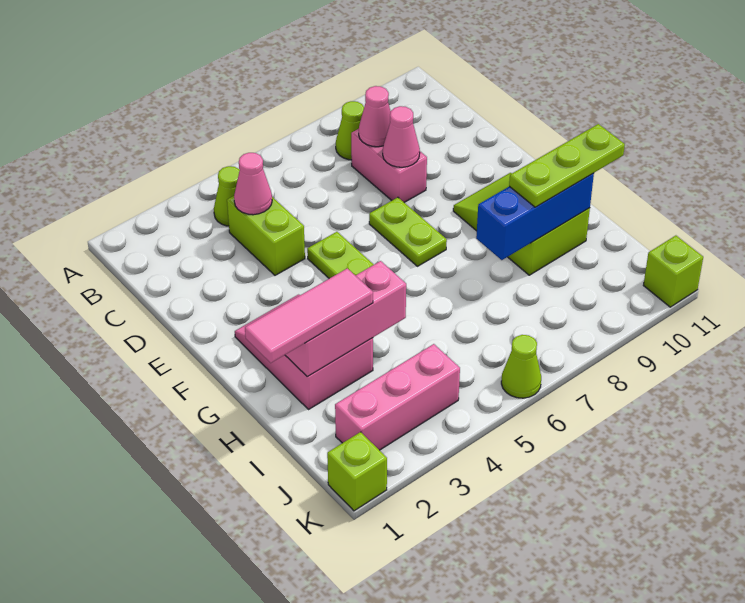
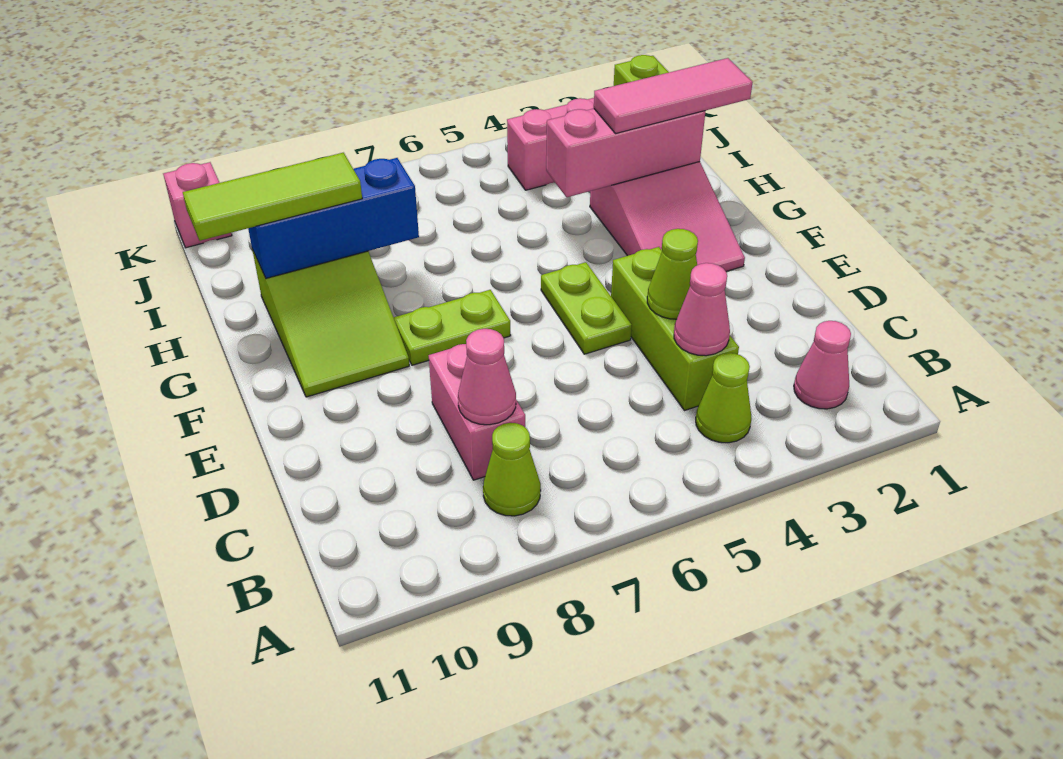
lime brick C4:D4 level 1 -> lime brick C4:E4 level 1
pink cone D8 level 2 -> pink cone B2 level 1
lime plate E7:F7 level 1 -> lime plate F7:F8 level 1
lime plate H9:H11 level 3 -> lime tile H9:H11 level 3
lime cone K6 level 1 -> lime cone D4 level 2
lime brick K11 level 1 -> pink brick K11 level 1

